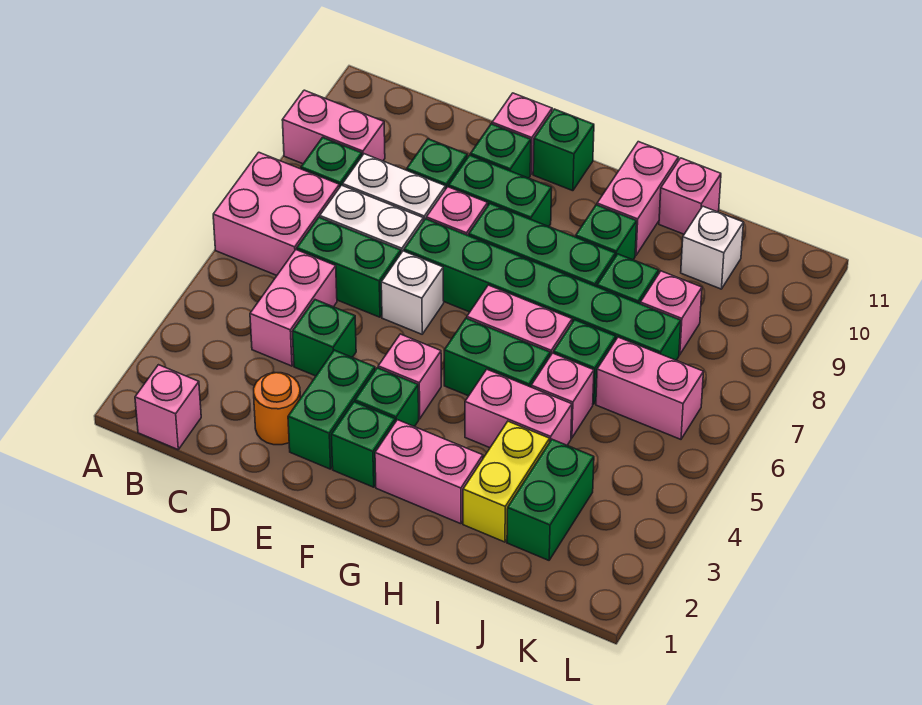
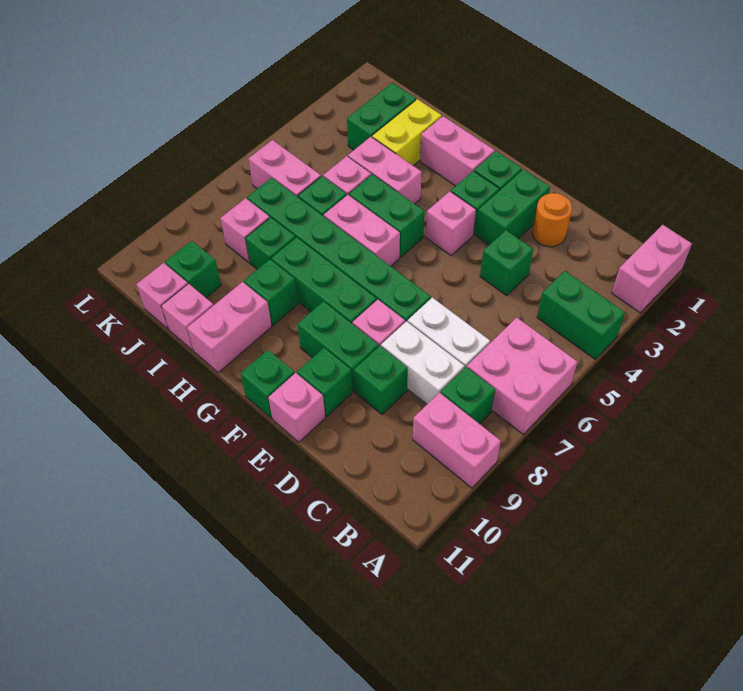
pink brick B1 level 1 -> pink brick J11 level 1
pink brick C4:C5 level 1 -> pink brick A1:A2 level 1
green brick C6:D6 level 1 -> green brick A4:B4 level 1
white brick E6 level 1 -> none
white brick J10 level 1 -> green brick J10 level 1

